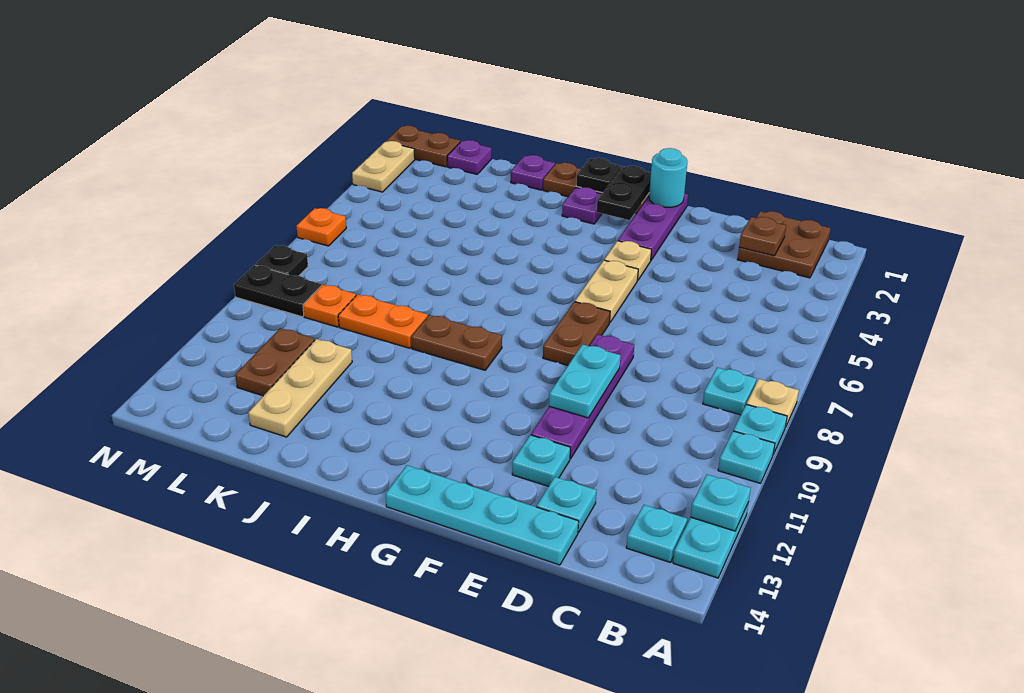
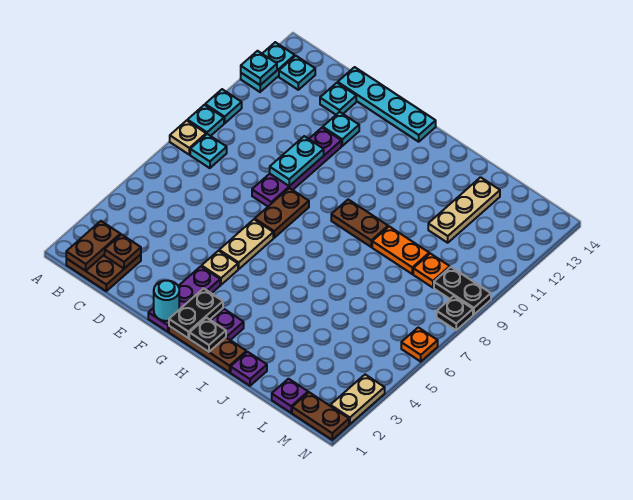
brown plate L11:L12 level 1 -> brown plate B1:B2 level 2

